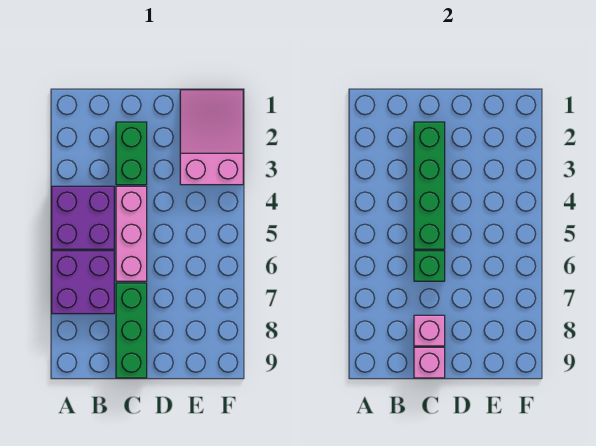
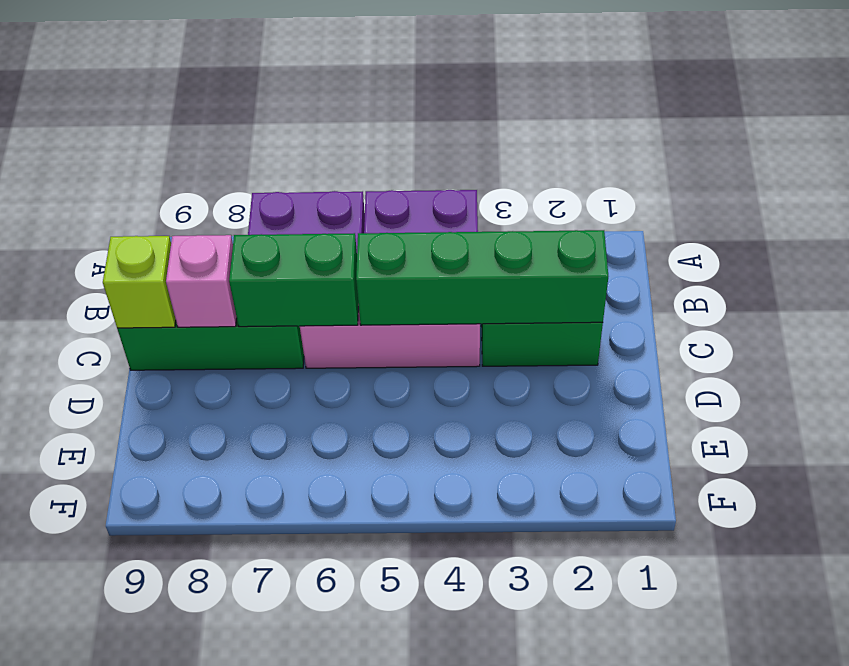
green brick C6 level 2 -> green brick C6:C7 level 2
pink brick C9 level 2 -> lime brick C9 level 2
pink slope E1:F3 level 1 top 3 -> none

